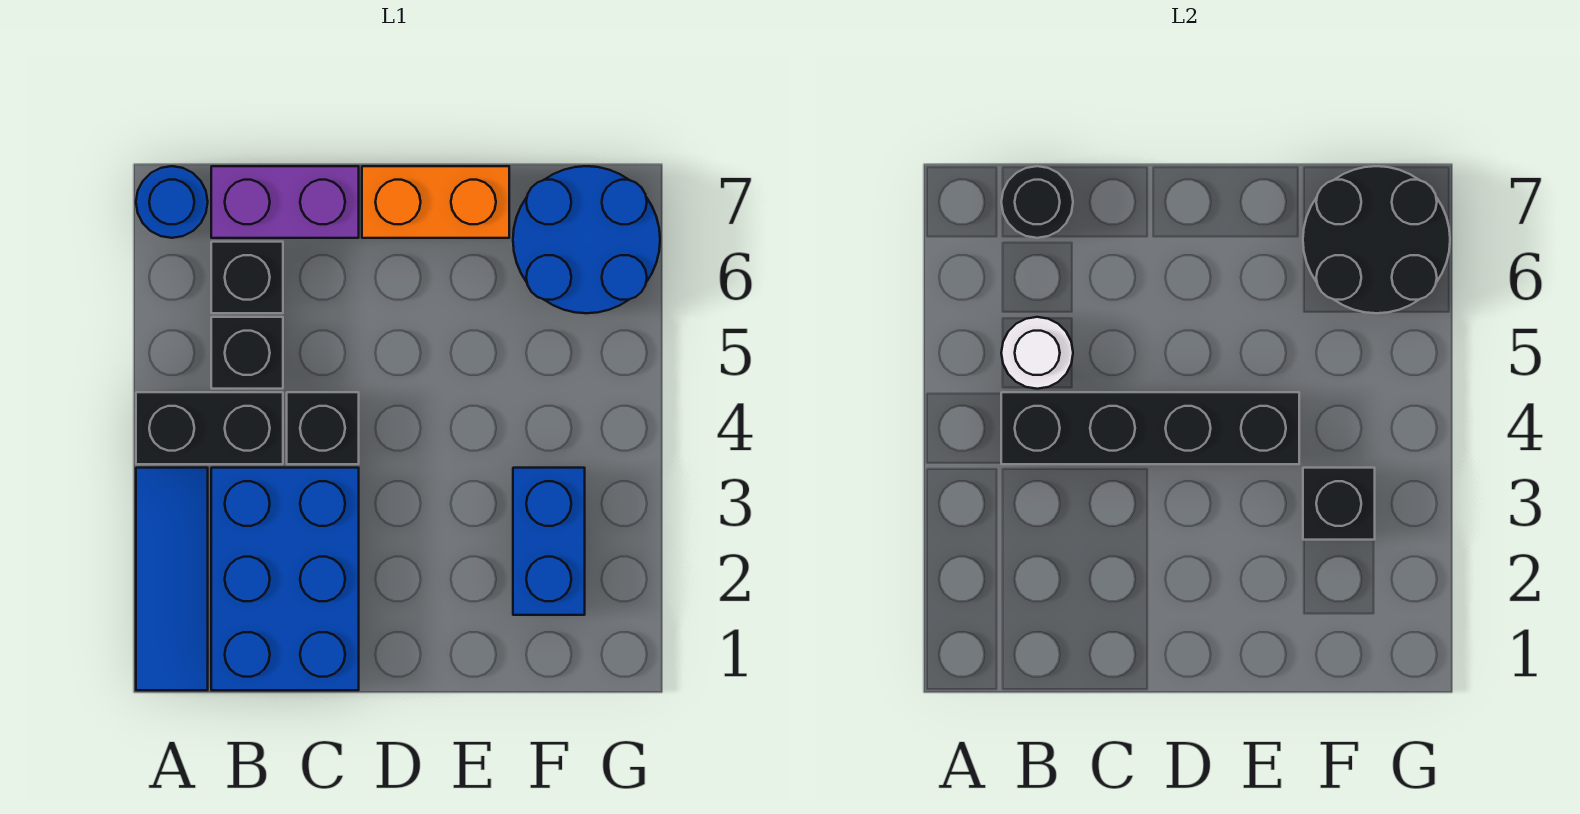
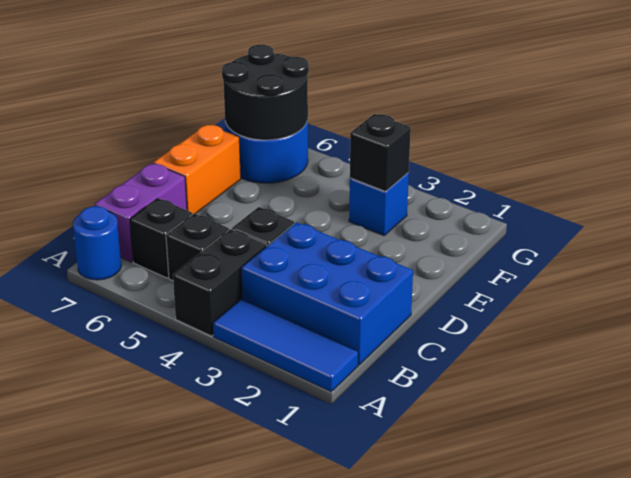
black brick B4:E4 level 2 -> none
white round brick B5 level 2 -> none
black round brick B7 level 2 -> none
blue brick F2:F3 level 1 -> blue brick F3 level 1

